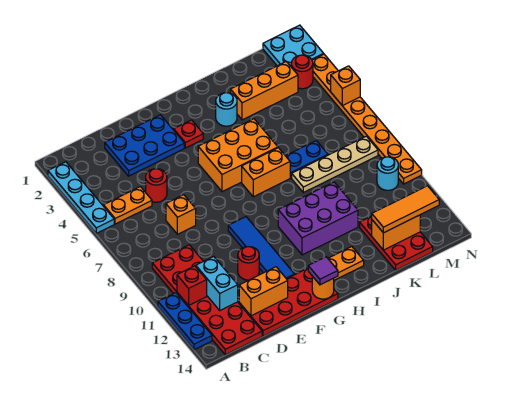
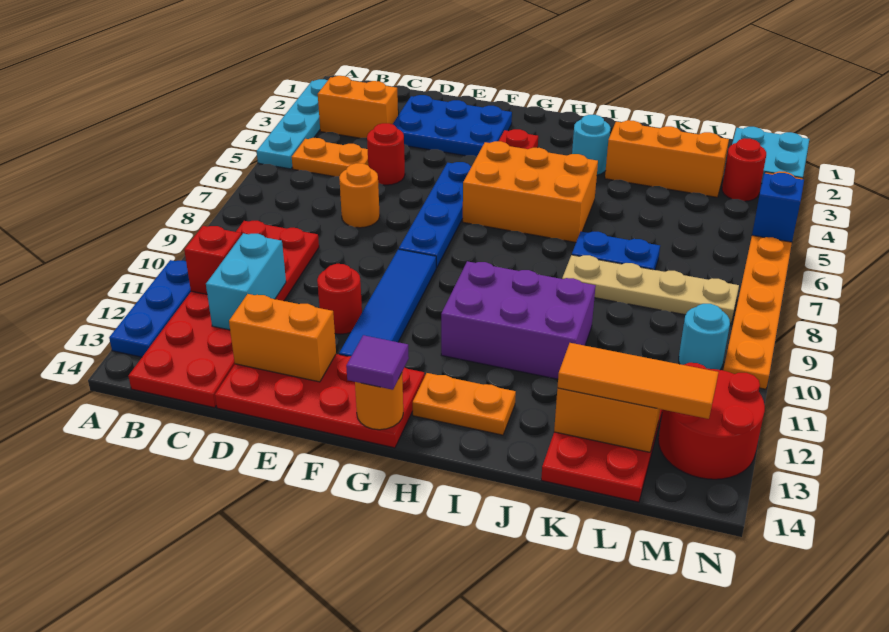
orange brick D7 level 1 -> orange round brick D7 level 1
none -> blue plate F5:F8 level 1
orange brick H7:I7 level 1 -> orange brick B3:C3 level 1
none -> red round brick M12:N13 level 1
orange brick N5 level 2 -> blue brick N5 level 2

